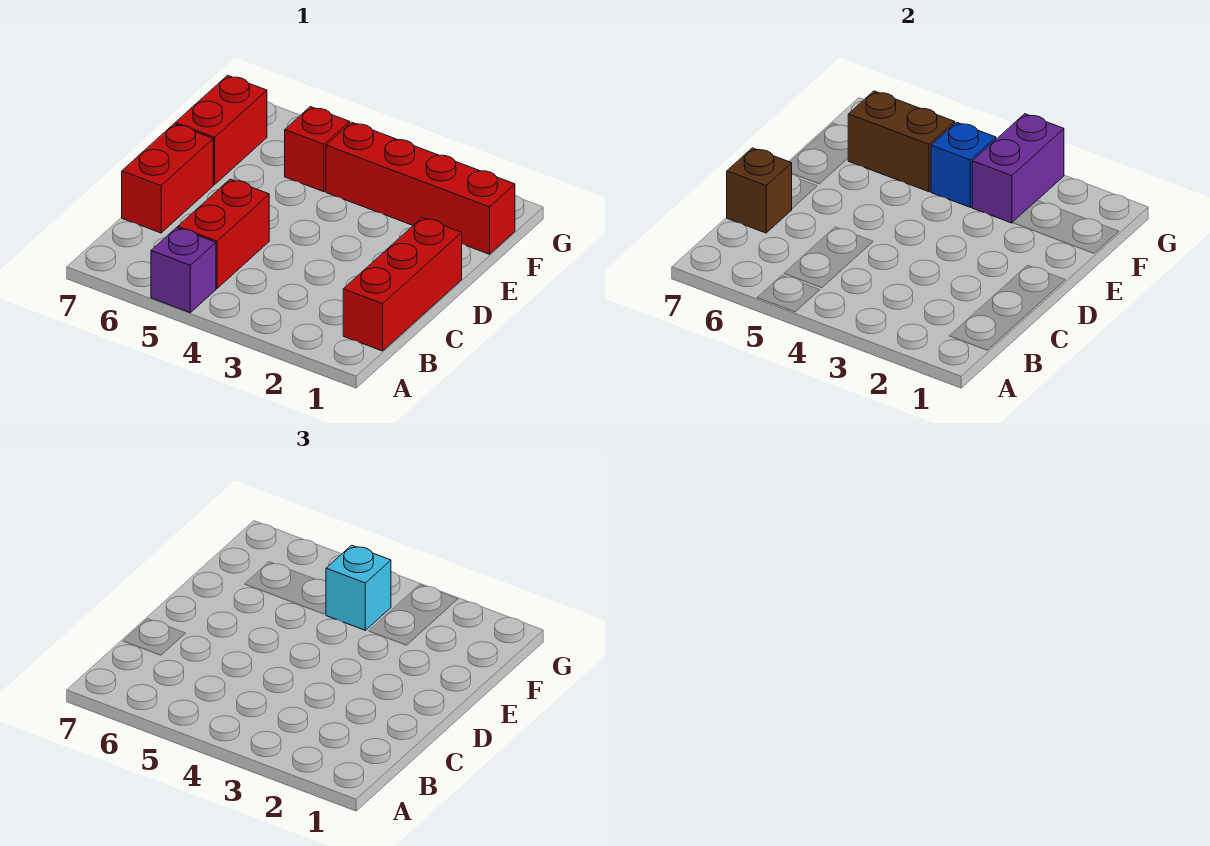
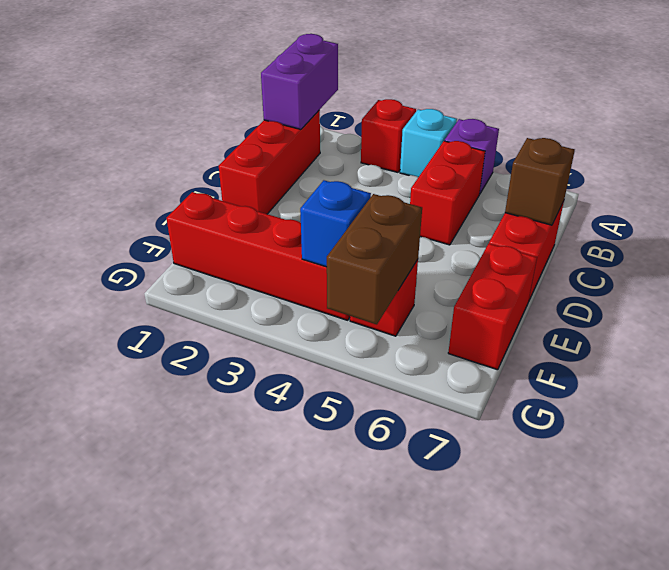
none -> red brick A3 level 1
purple brick F3:G3 level 2 -> purple brick A1:B1 level 2
cyan brick F4 level 3 -> cyan brick A4 level 1
brown brick F5:F6 level 2 -> brown brick F5:G5 level 2

